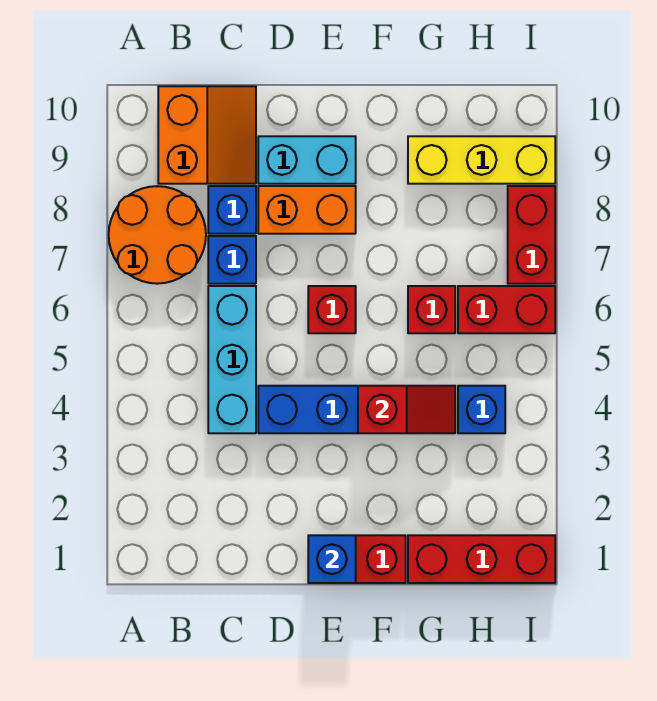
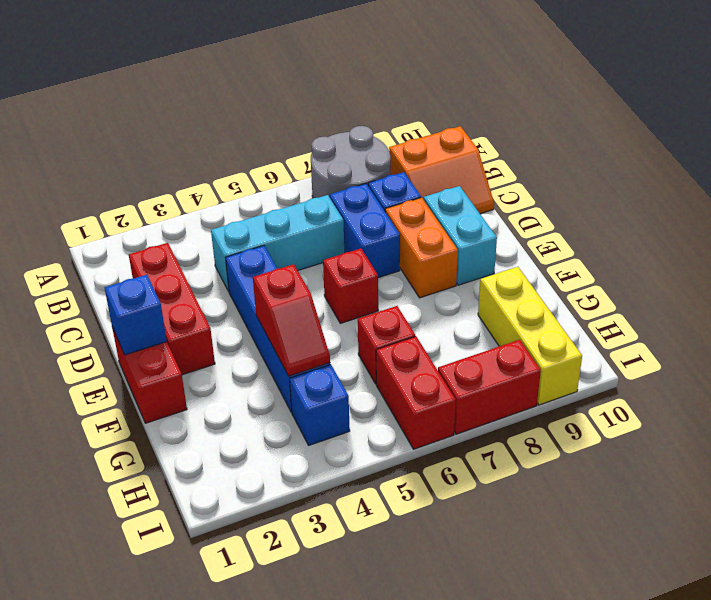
orange round brick A7:B8 level 1 -> grey round brick A7:B8 level 1
blue brick C7 level 1 -> blue brick C7:D7 level 1
red brick G1:I1 level 1 -> red brick C2:E2 level 1

